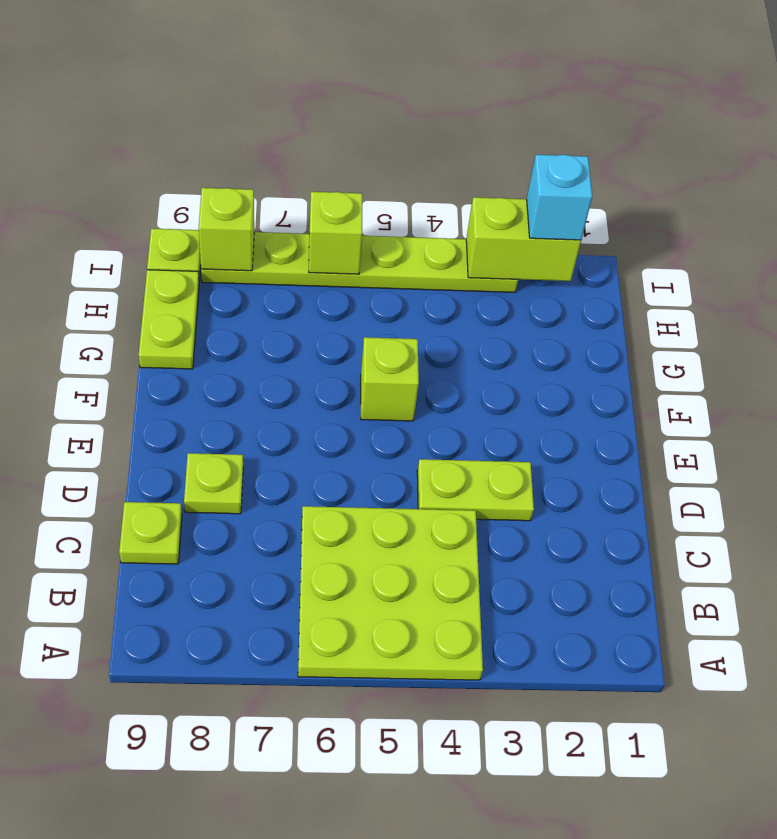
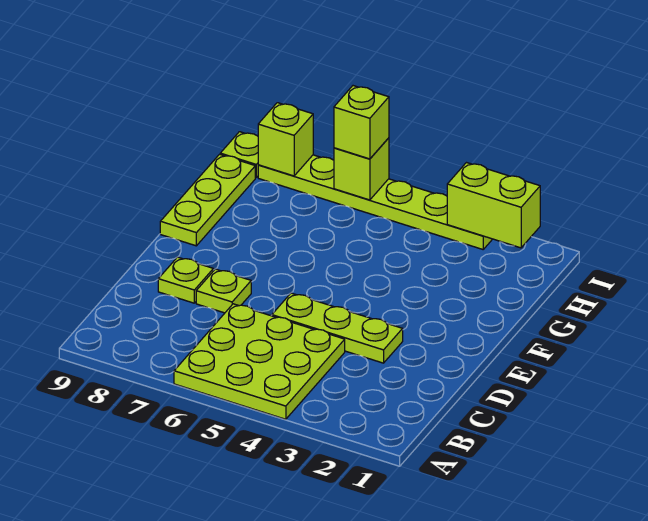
lime plate C9 level 1 -> lime plate D7 level 1
lime plate D3:D4 level 1 -> lime plate D3:D5 level 1
lime brick F5 level 1 -> lime brick I6 level 3
lime plate G9:H9 level 1 -> lime plate F9:H9 level 1
cyan brick I2 level 3 -> none

